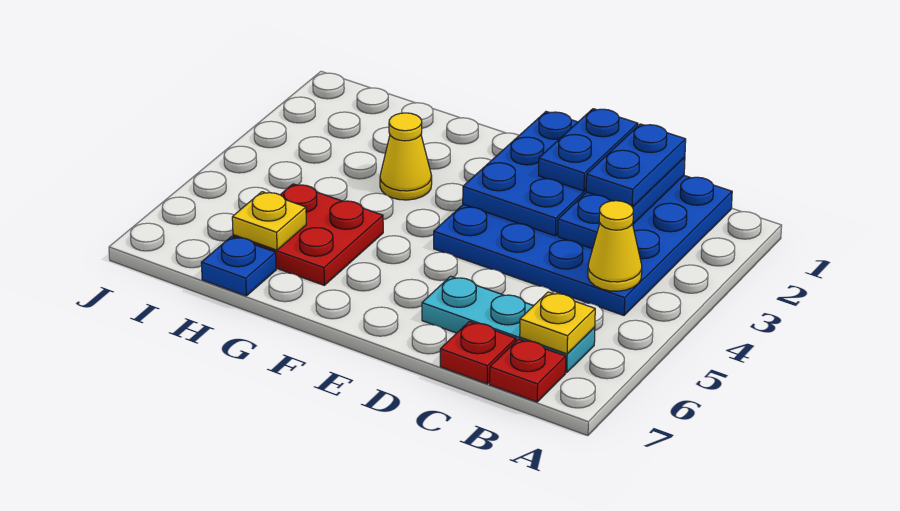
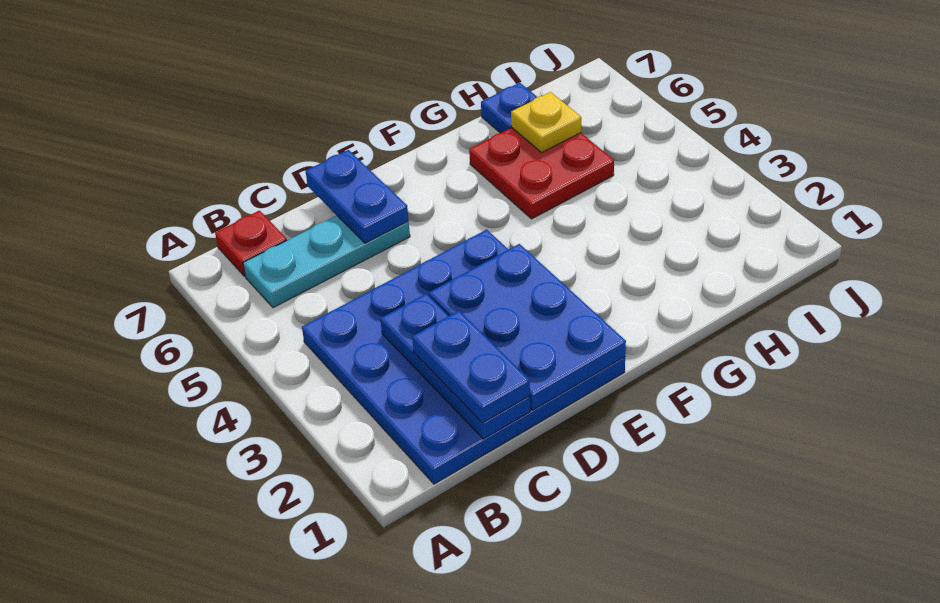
yellow cone B4 level 2 -> none
yellow plate B6 level 2 -> none
red plate C7 level 1 -> none
blue plate D1:D2 level 3 -> blue plate D6:D7 level 2
yellow cone G3 level 1 -> none

